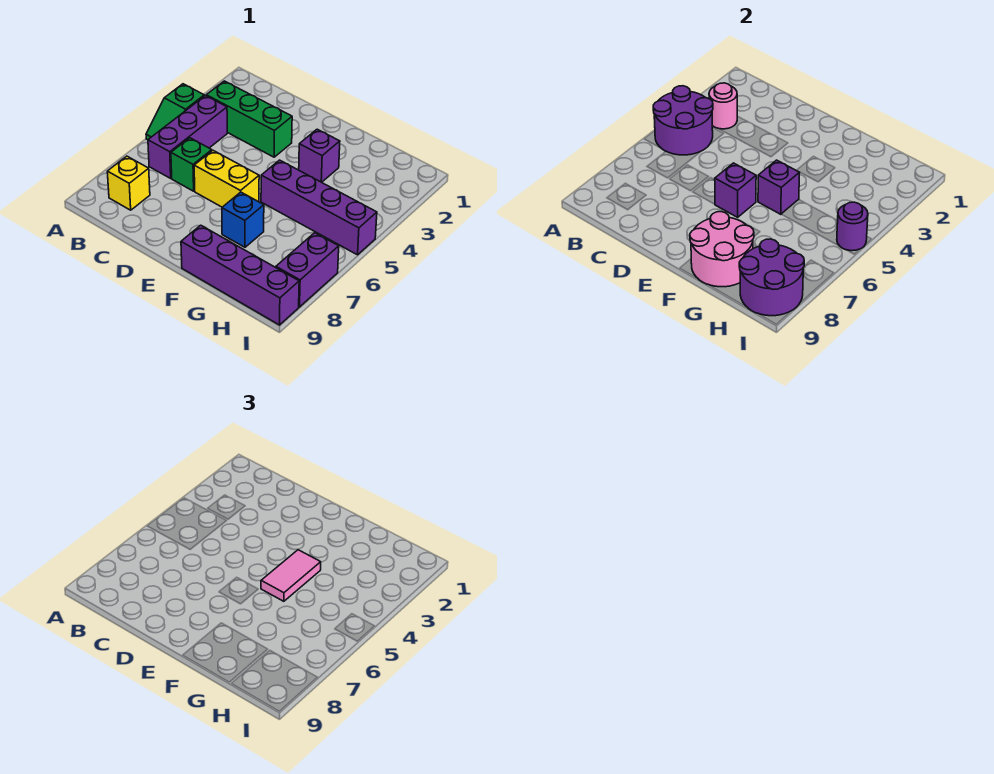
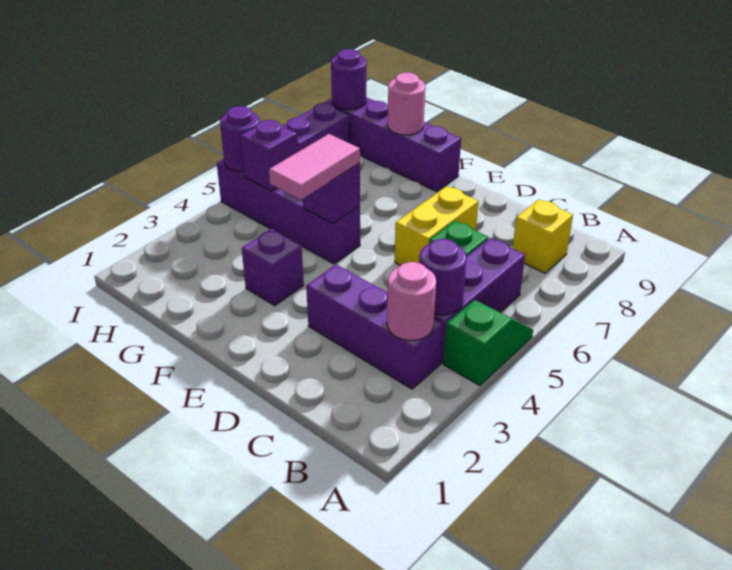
purple round brick A4:B5 level 2 -> purple round brick B4 level 2
green brick B3:D3 level 1 -> purple brick B3:D3 level 1
yellow brick D6:E6 level 1 -> yellow brick D6:D7 level 1
purple brick E6 level 2 -> purple brick H5 level 2
blue brick F7 level 1 -> none
pink round brick F8:G9 level 2 -> pink round brick G9 level 2
purple round brick H8:I9 level 2 -> purple round brick I9 level 2

